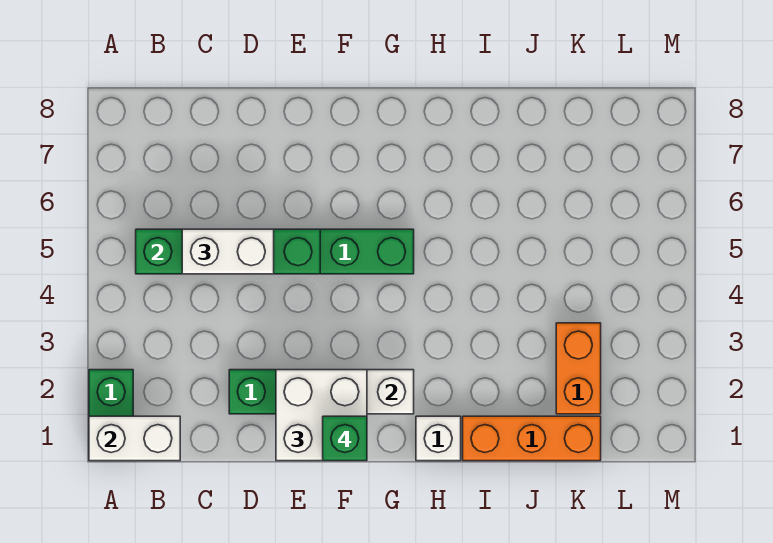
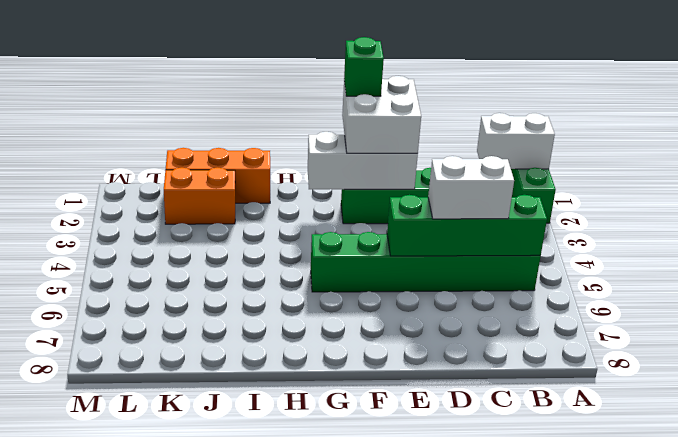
white brick H1 level 1 -> none
orange brick K2:K3 level 1 -> orange brick J2:K2 level 1

